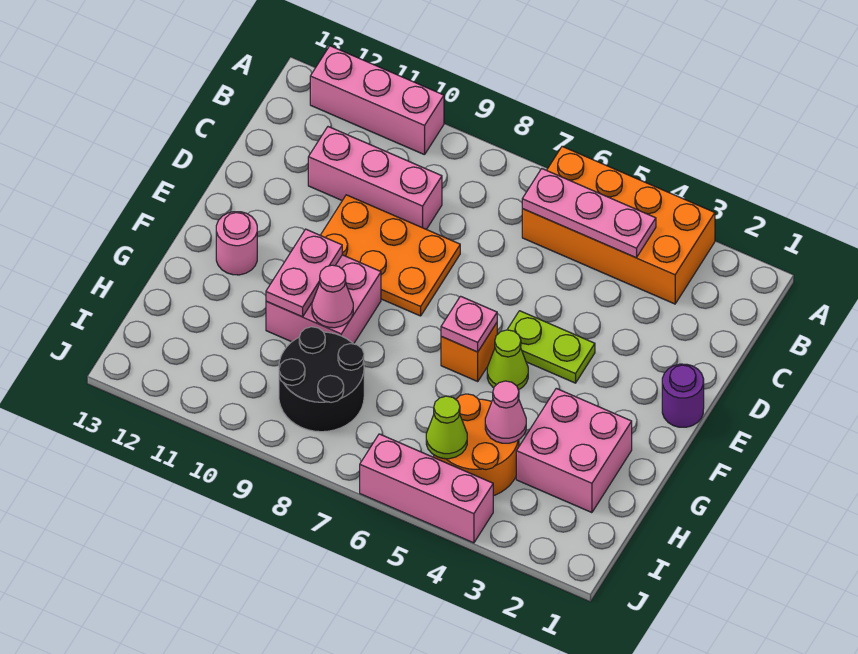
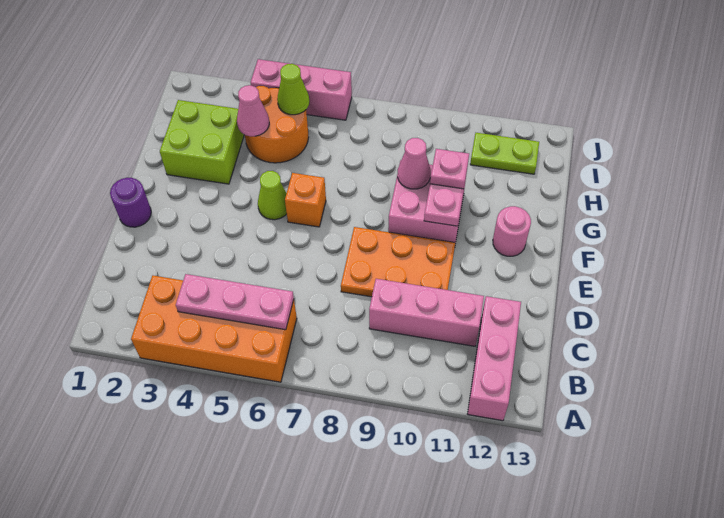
pink brick A10:A12 level 1 -> pink brick A12:C12 level 1
lime plate E4:E5 level 1 -> lime plate I11:I12 level 1
pink plate F6 level 2 -> pink plate G10 level 3
pink brick G2:H3 level 1 -> lime brick G2:H3 level 1
black round brick H8:I9 level 1 -> none

